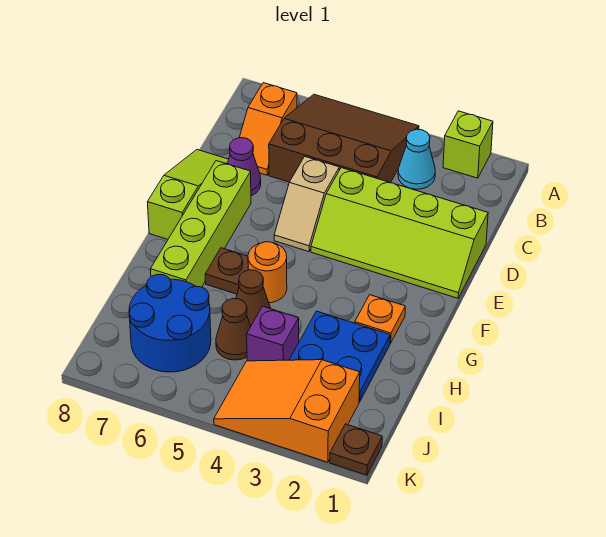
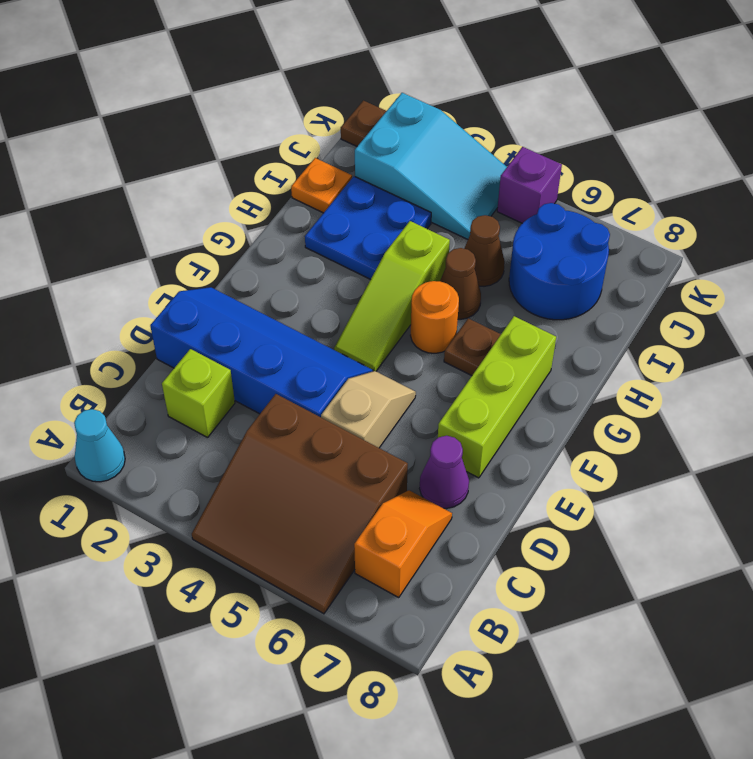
lime brick A2 level 1 -> lime brick C2 level 1
cyan cone B3 level 1 -> cyan cone A1 level 1
lime slope D1:E4 level 1 top D -> blue slope D1:E4 level 1 top D
lime slope D8:F8 level 1 top F -> lime slope F4:H4 level 1 top H
lime brick E7:H7 level 1 -> lime brick E7:G7 level 1
orange plate G2 level 1 -> orange plate I1 level 1
purple brick I4 level 1 -> purple brick K5 level 1
orange slope J2:K4 level 1 top 2 -> cyan slope J2:K4 level 1 top 2

